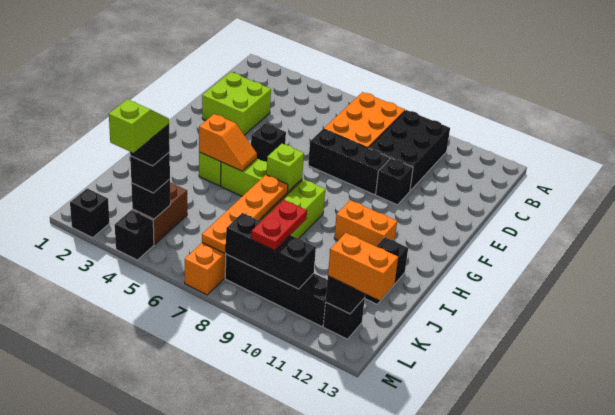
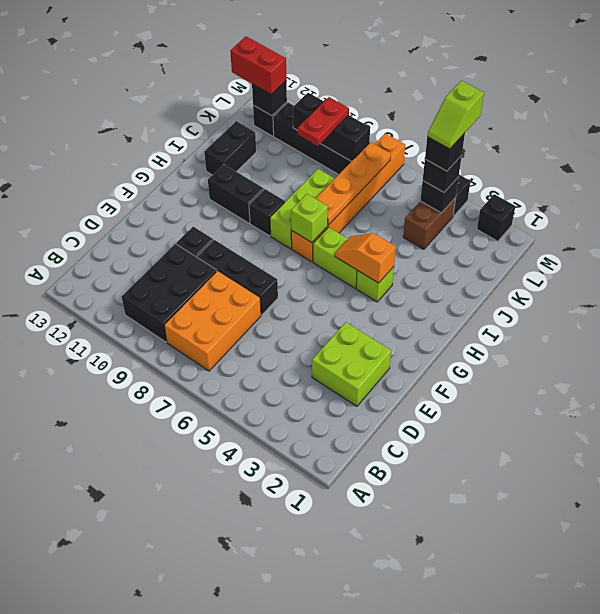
black brick F5 level 1 -> black brick H9 level 1
orange brick H10:H11 level 1 -> black brick H10:H11 level 1
orange brick L12:L13 level 3 -> red brick L12:L13 level 3

